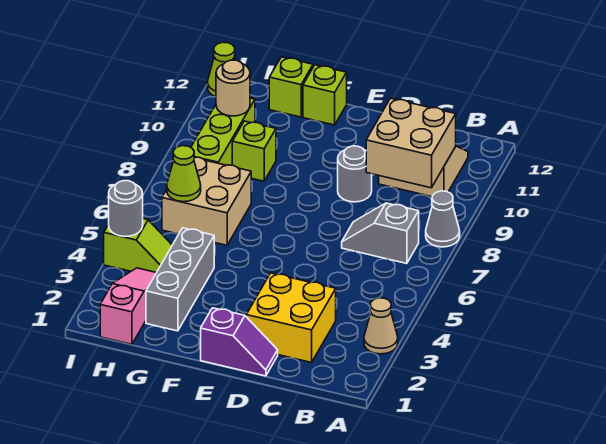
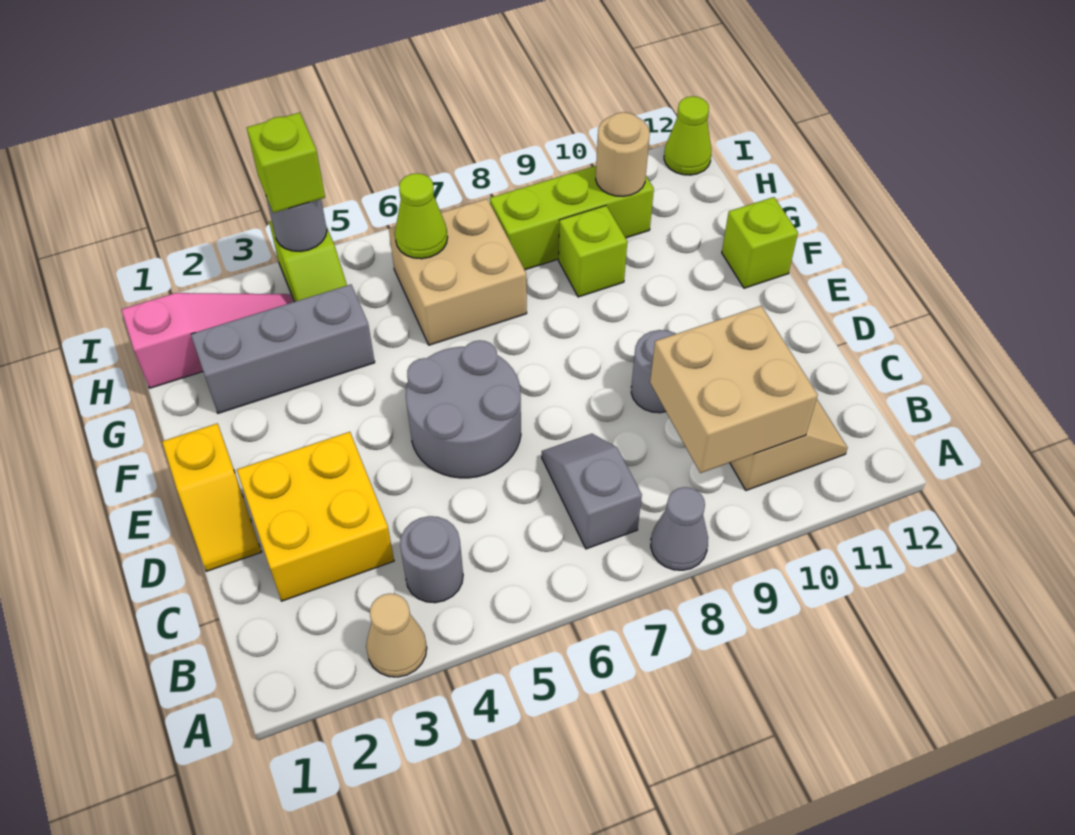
none -> grey round brick B4 level 1
purple slope D1:E1 level 1 top E -> yellow slope D1:E1 level 1 top E
none -> grey round brick D5:E6 level 1
lime brick G12 level 1 -> lime brick I4 level 3

